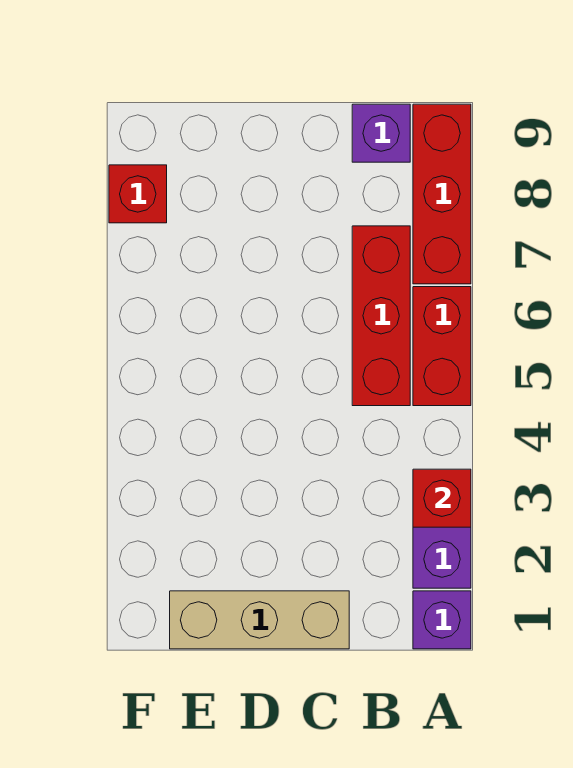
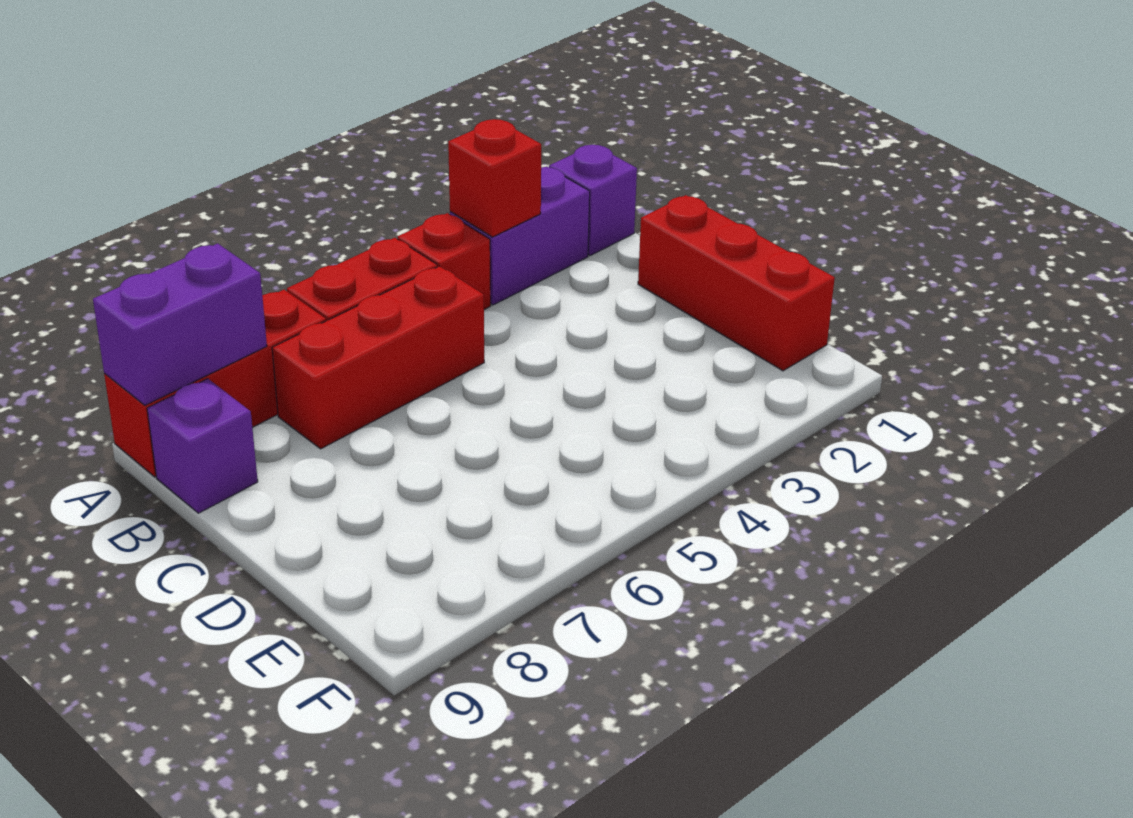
none -> purple brick A8:A9 level 2
tan brick C1:E1 level 1 -> red brick C1:E1 level 1
red brick F8 level 1 -> red brick A4 level 1

